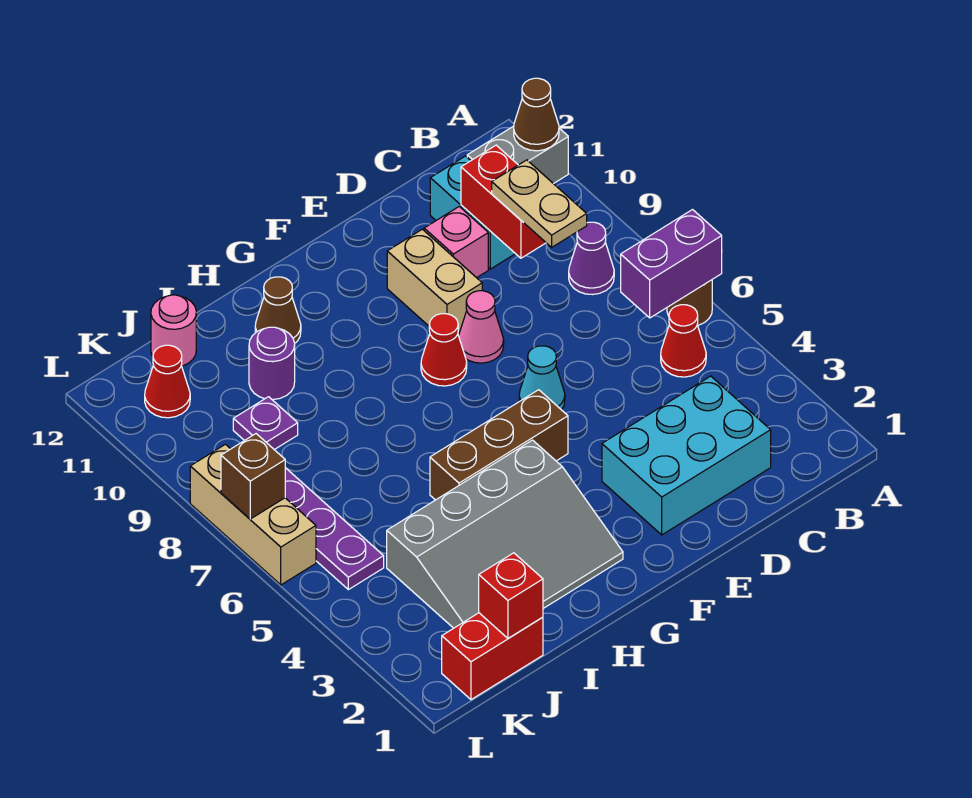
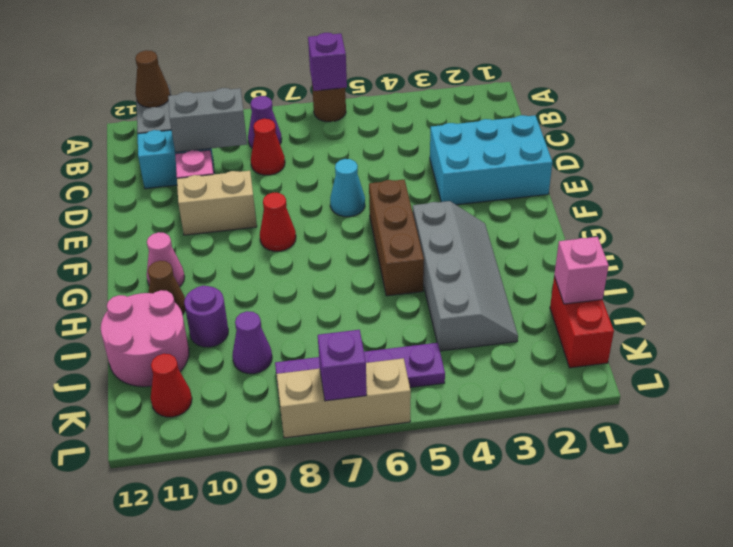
purple brick A6:B6 level 2 -> purple brick A6 level 2
red cone B5 level 1 -> red cone C8 level 1
cyan brick C2:E3 level 1 -> cyan brick D1:E3 level 1
tan plate C8:C9 level 3 -> none
red brick C9:C10 level 2 -> grey brick C9:C10 level 2
pink cone E8 level 1 -> pink cone G11 level 1
grey slope G2:J4 level 1 top 4 -> grey slope G3:J4 level 1 top 4
red brick J1 level 2 -> pink brick J1 level 2
purple plate J9 level 1 -> purple cone J9 level 1
pink round brick J12 level 1 -> pink round brick I11:J12 level 1
brown brick L7 level 2 -> purple brick L7 level 2

